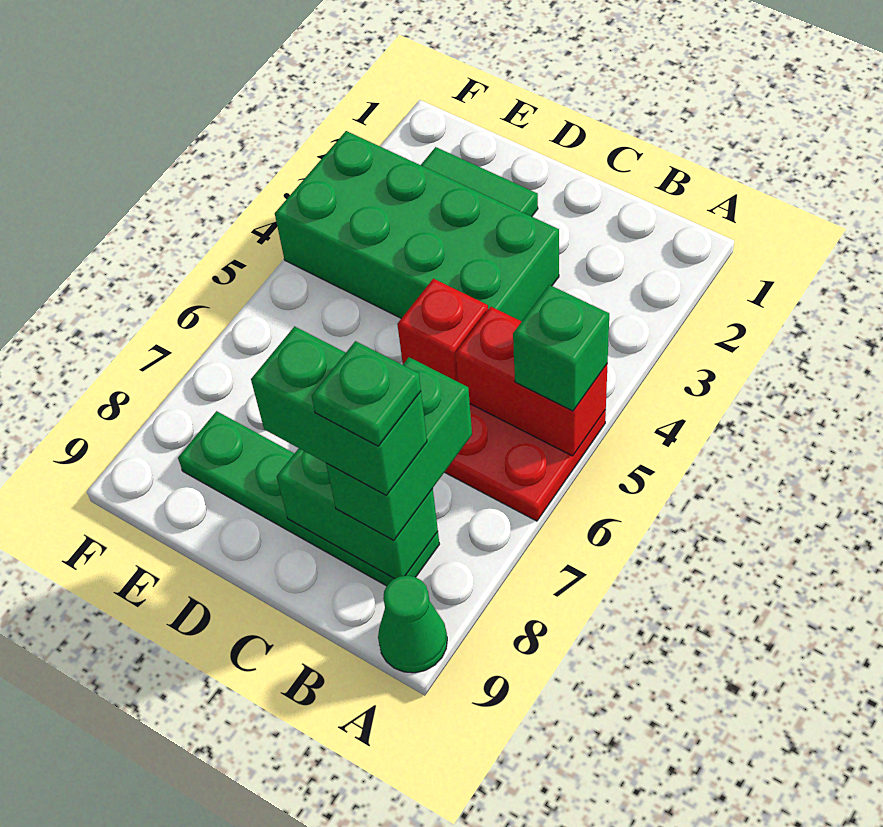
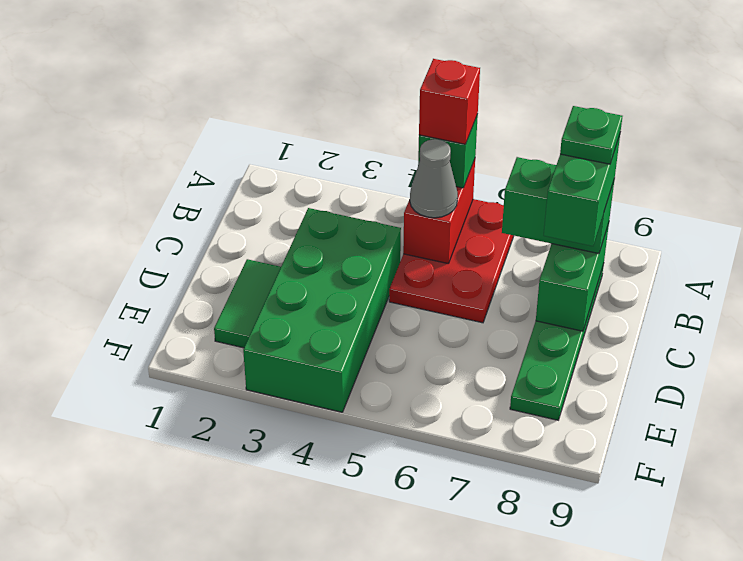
green cone A9 level 1 -> none
none -> grey cone B5 level 3
red brick C5 level 2 -> red brick A5 level 4

